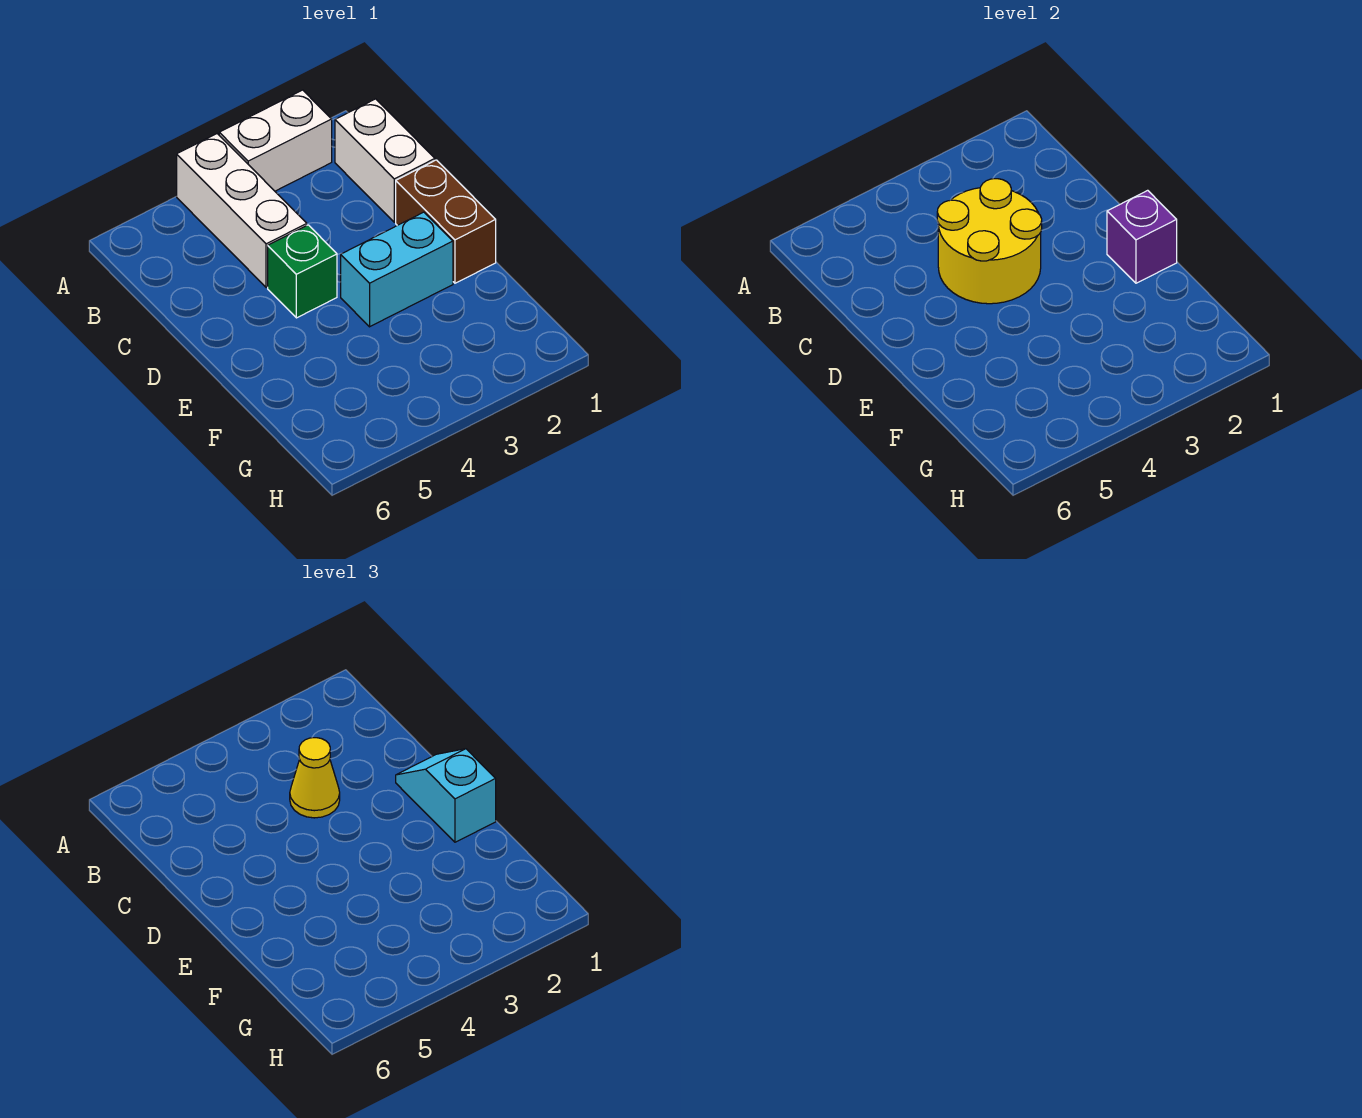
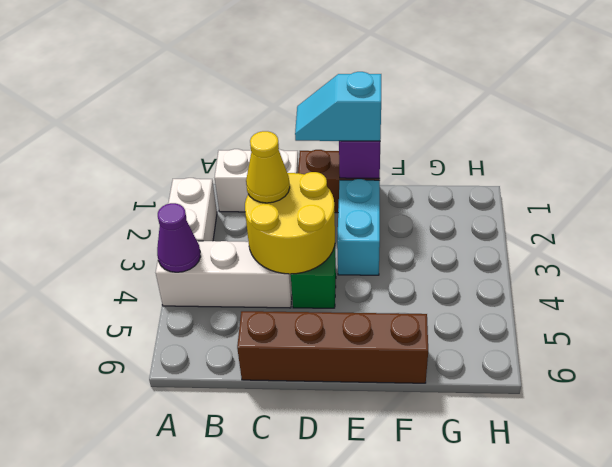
none -> purple cone A4 level 2
none -> brown brick C6:F6 level 1

